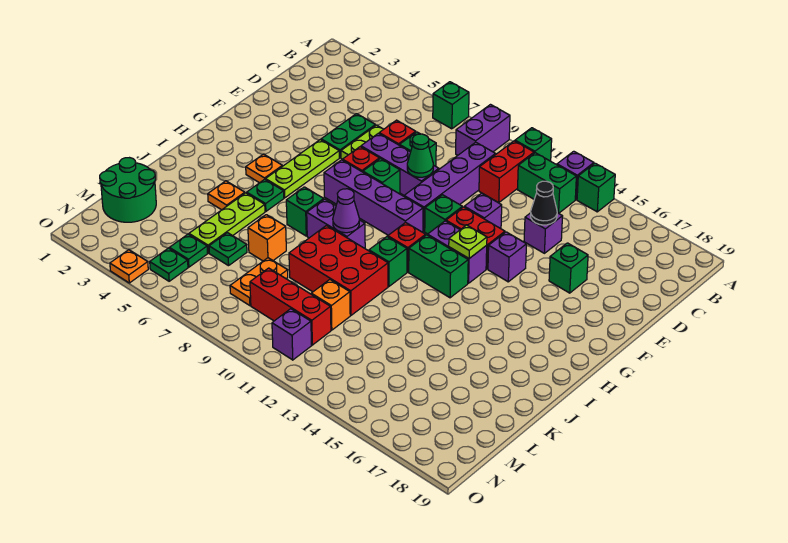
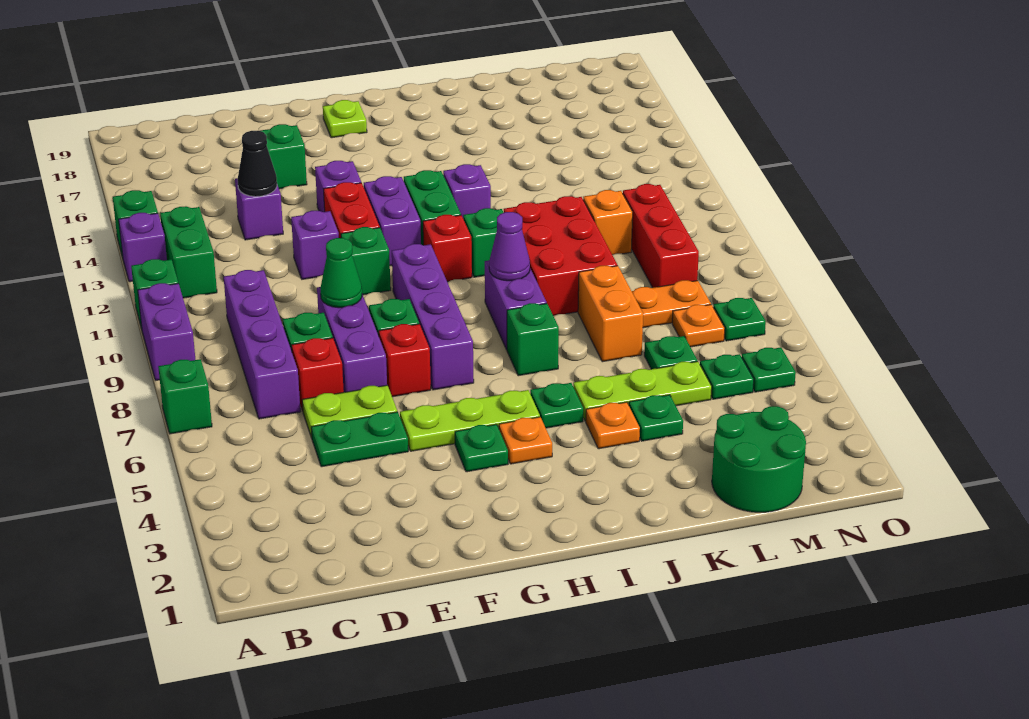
purple brick A9:B9 level 1 -> purple brick A9:A10 level 1
red brick B11:C11 level 1 -> none
purple brick C10:F10 level 1 -> purple brick C7:C10 level 1
none -> green plate G4 level 1
lime plate G13 level 2 -> lime plate G18 level 1
none -> green plate K4 level 1
orange brick K7 level 1 -> orange brick K7:K8 level 1
none -> green plate N7 level 1
purple brick N11 level 1 -> purple brick I13 level 1
orange plate O4 level 1 -> orange plate M7 level 1

